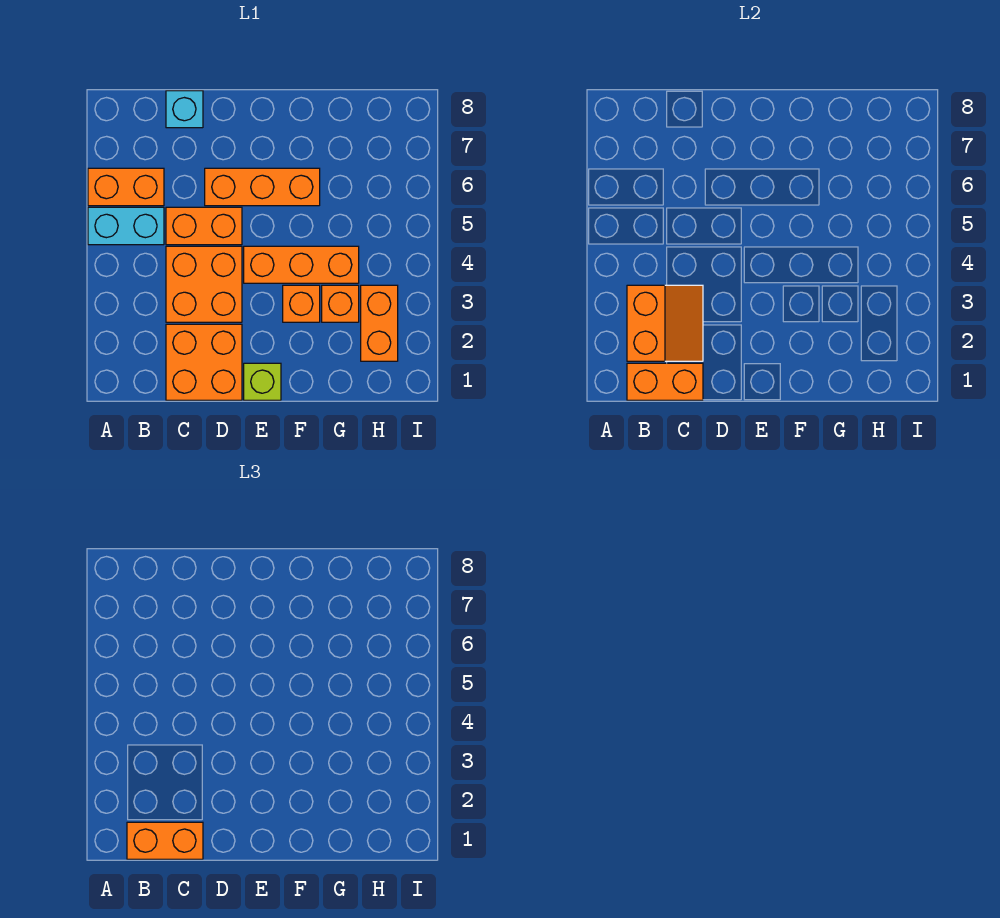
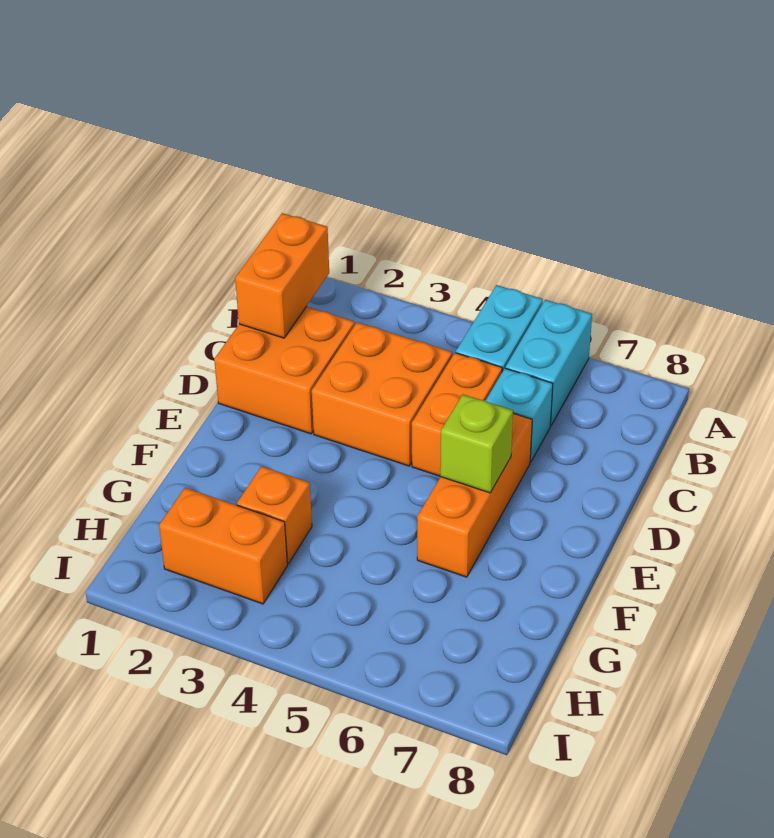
orange brick A6:B6 level 1 -> cyan brick A6:B6 level 1
orange brick B1:C1 level 3 -> none
orange slope B2:C3 level 2 top B -> none
cyan brick C8 level 1 -> cyan brick C6 level 1
lime brick E1 level 1 -> lime brick E6 level 2
orange brick E4:G4 level 1 -> none
orange brick F3 level 1 -> none

